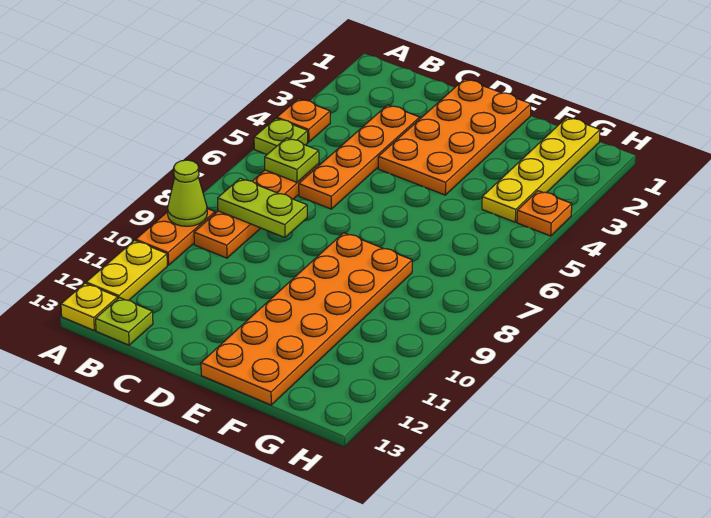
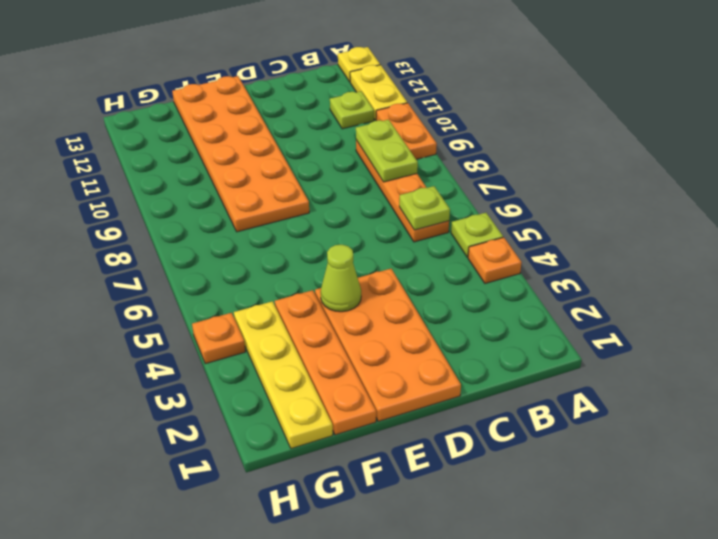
lime cone A9 level 2 -> lime cone E4 level 2
lime plate B8:C8 level 2 -> lime plate B8:B9 level 2
lime plate B13 level 1 -> lime plate B11 level 1
orange plate C3:C6 level 1 -> orange plate F1:F4 level 1

